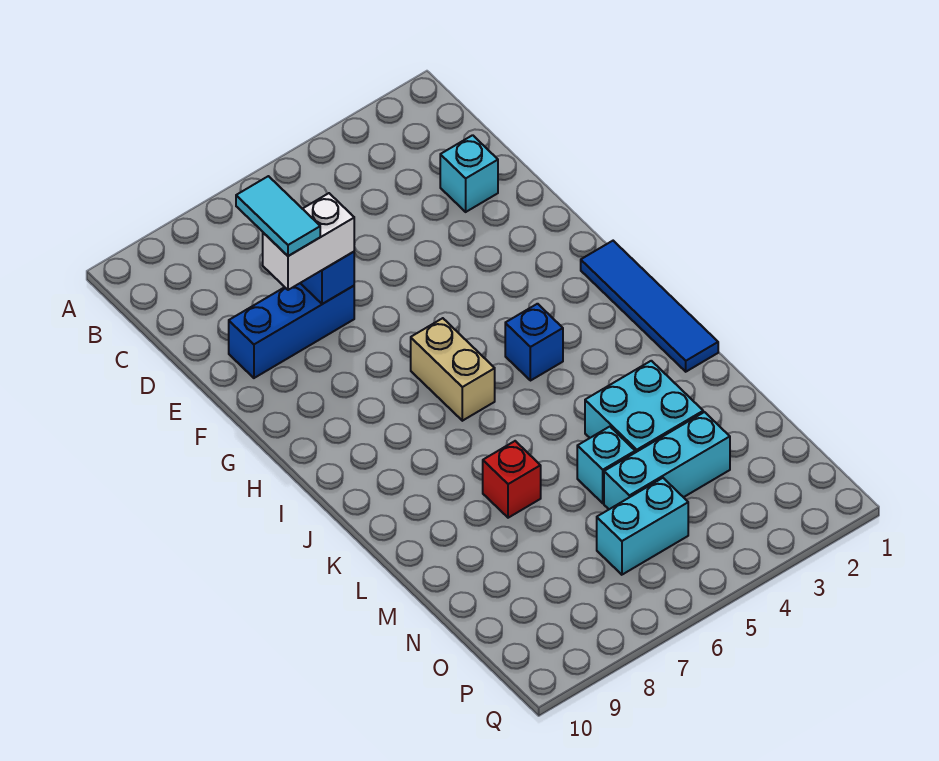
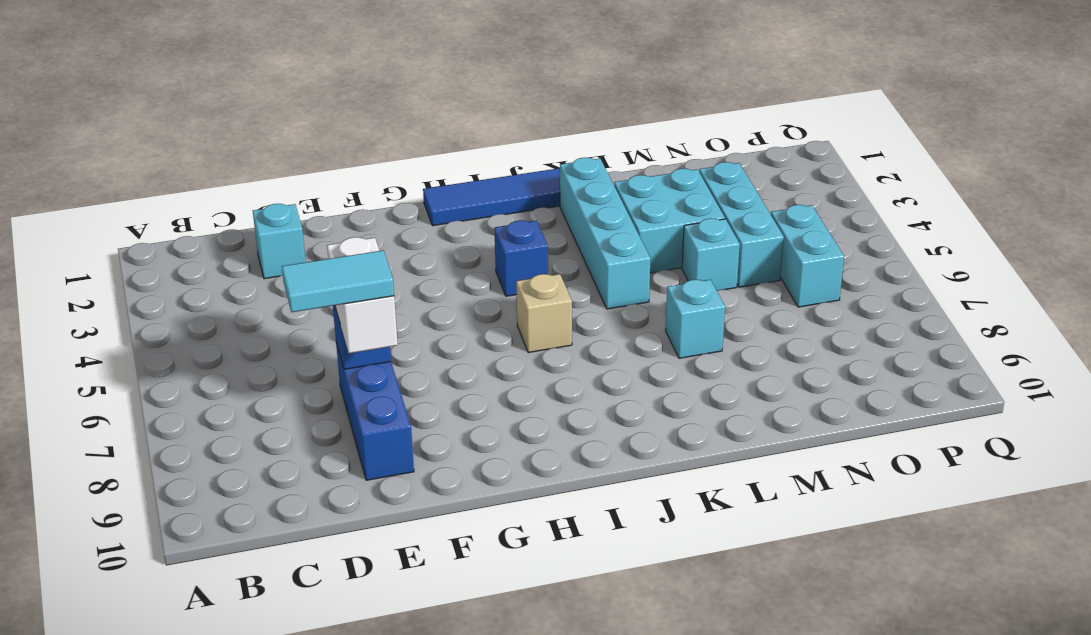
tan brick H6:I6 level 1 -> tan brick I6 level 1
none -> cyan brick K2:K5 level 1
red brick L7 level 1 -> cyan brick L7 level 1

